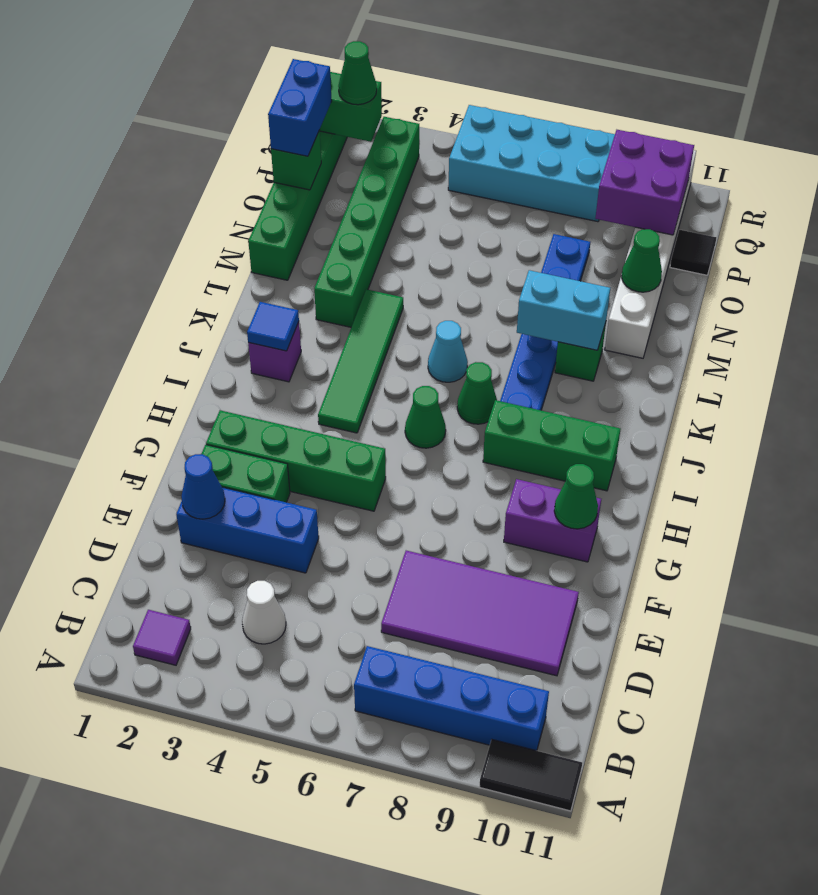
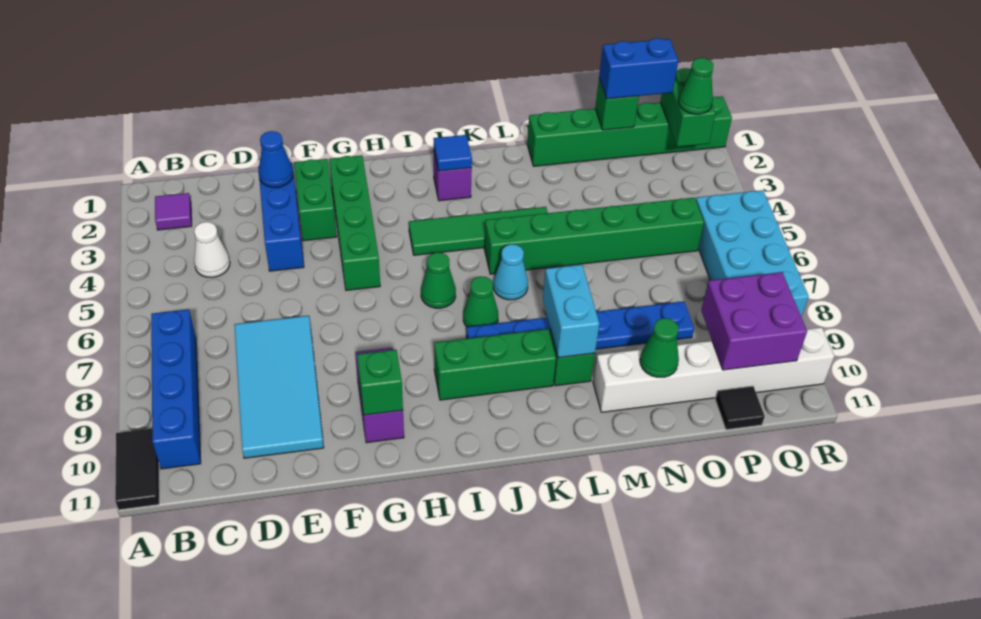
purple tile D7:E10 level 1 -> cyan tile D7:E10 level 1
green cone G10 level 2 -> green brick G10 level 2
green brick I8:I10 level 1 -> green brick I9:K9 level 1
green brick L3:Q3 level 1 -> green brick K5:P5 level 1

